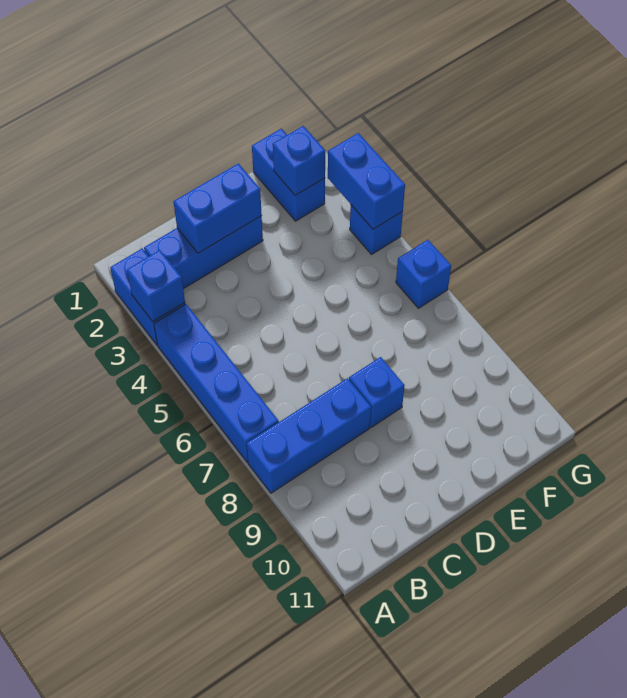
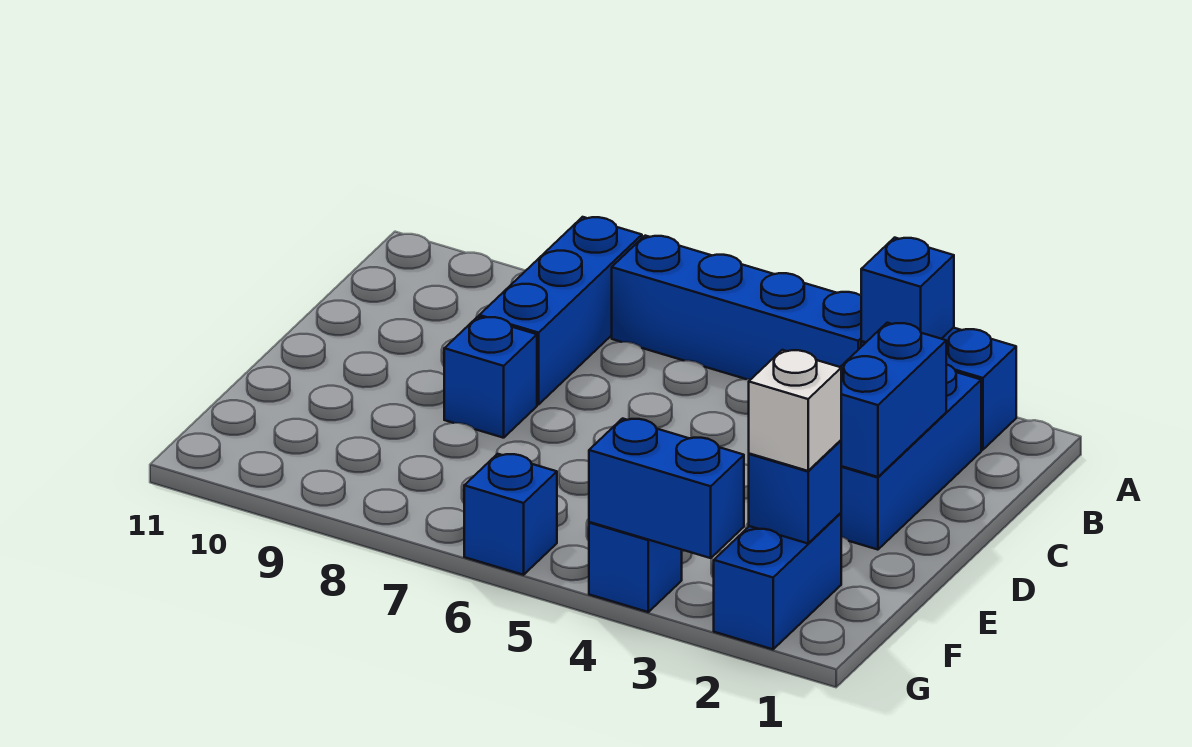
blue brick F1:F2 level 1 -> blue brick F2:G2 level 1
none -> white brick F2 level 3

